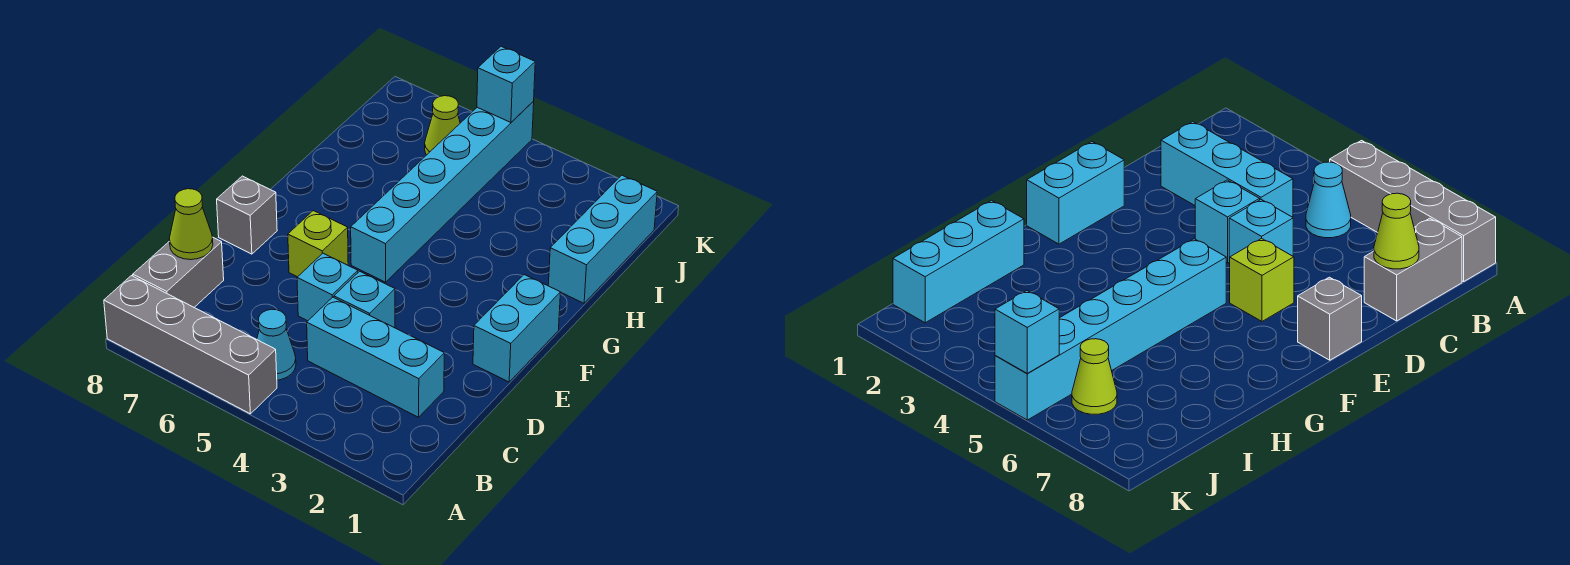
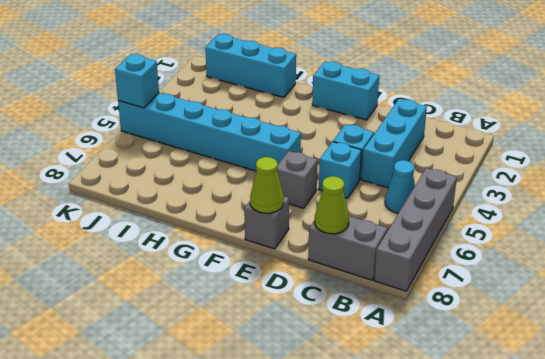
lime brick E6 level 1 -> grey brick E6 level 1
lime cone J6 level 1 -> lime cone E8 level 2

